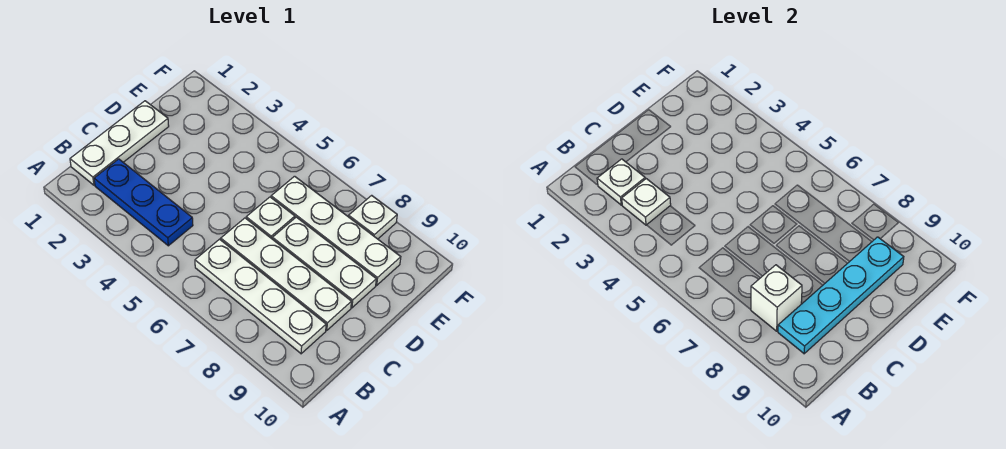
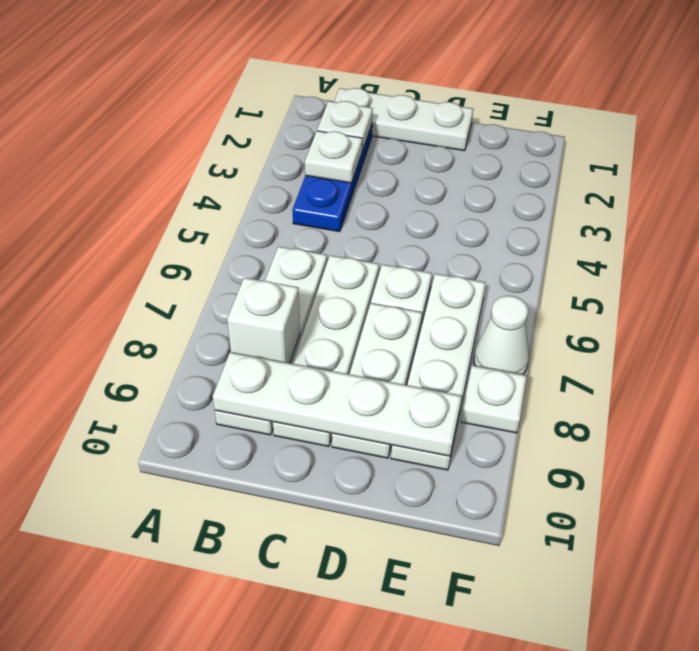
cyan plate B9:E9 level 2 -> white plate B9:E9 level 2
none -> white cone F7 level 1

